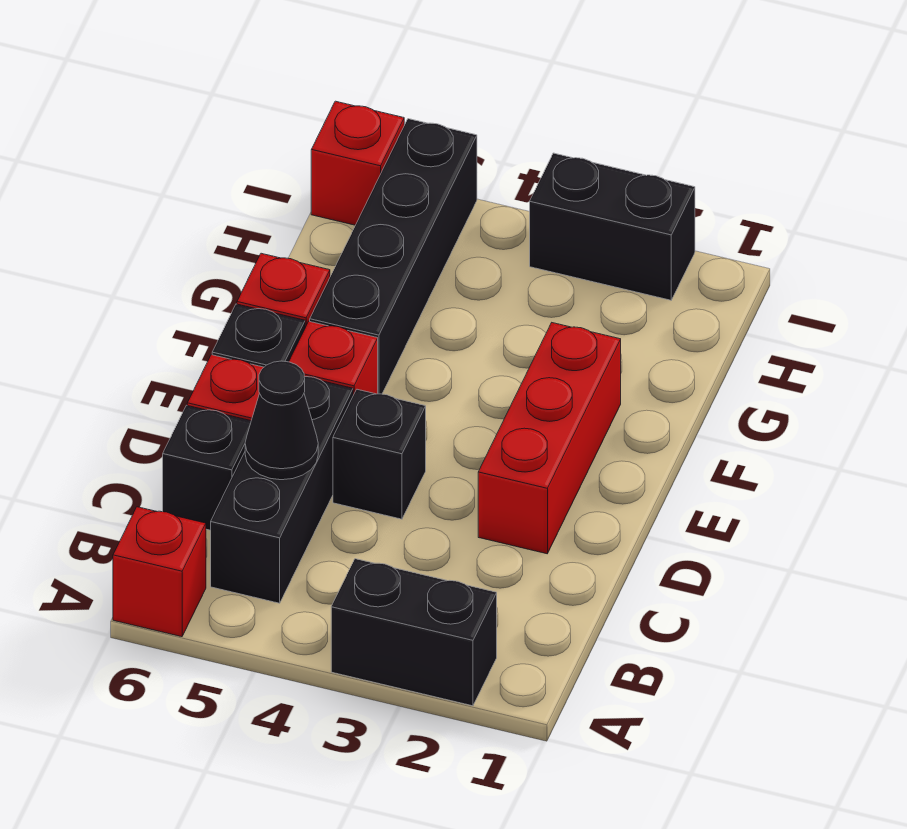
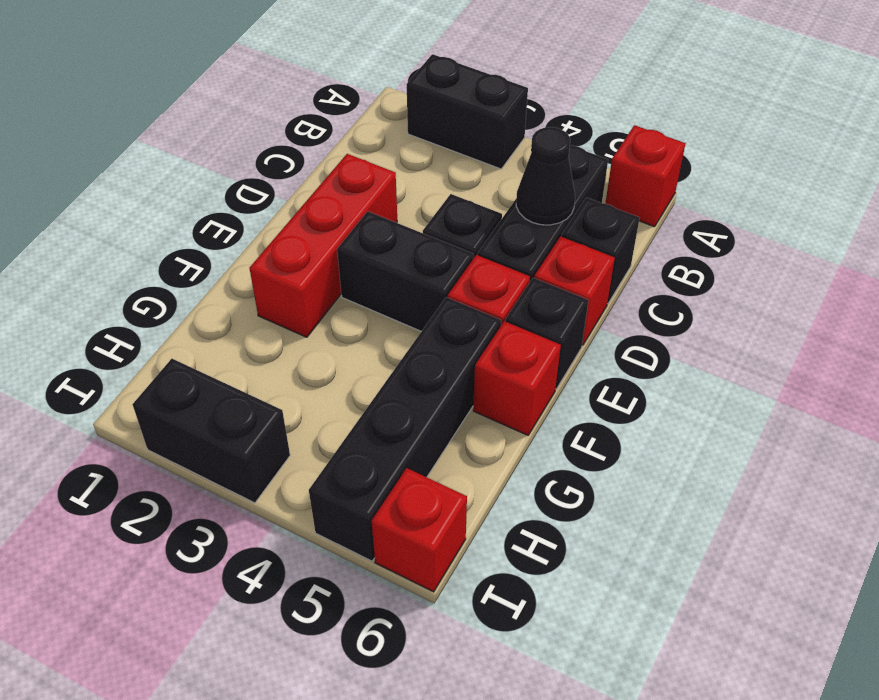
none -> black brick E3:E4 level 1

